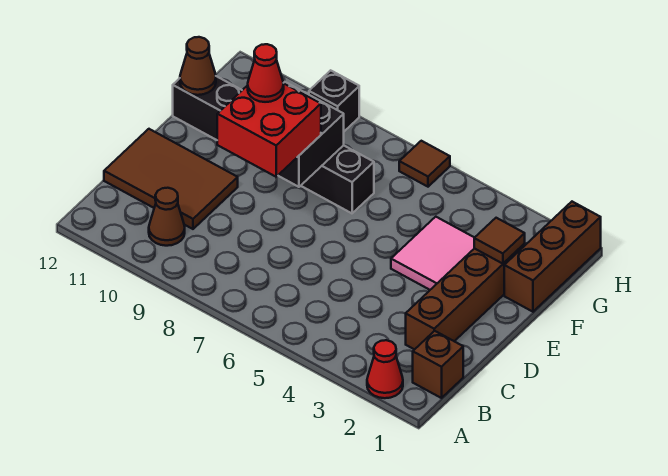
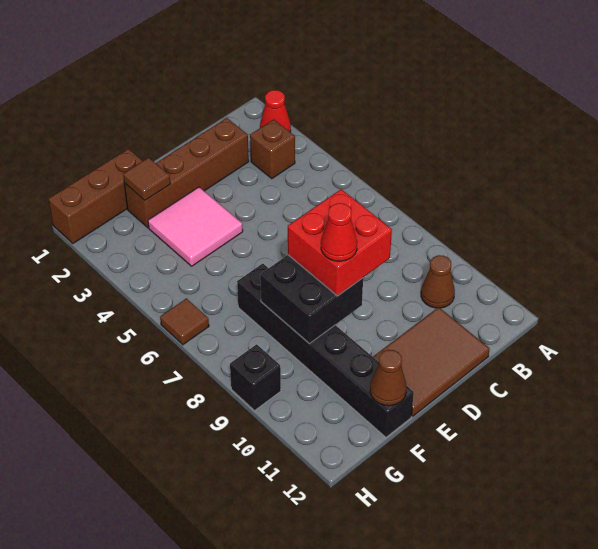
brown brick B1 level 1 -> brown brick B3 level 1
brown tile C10:D12 level 1 -> brown tile C11:E12 level 1

